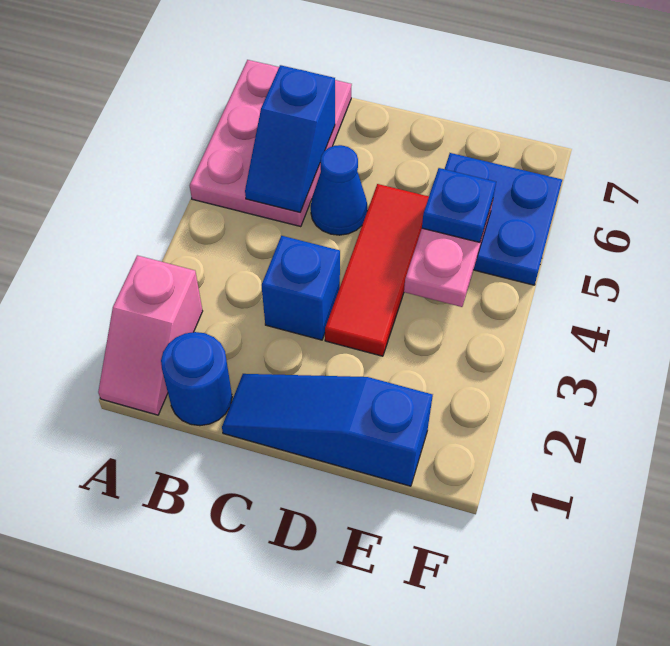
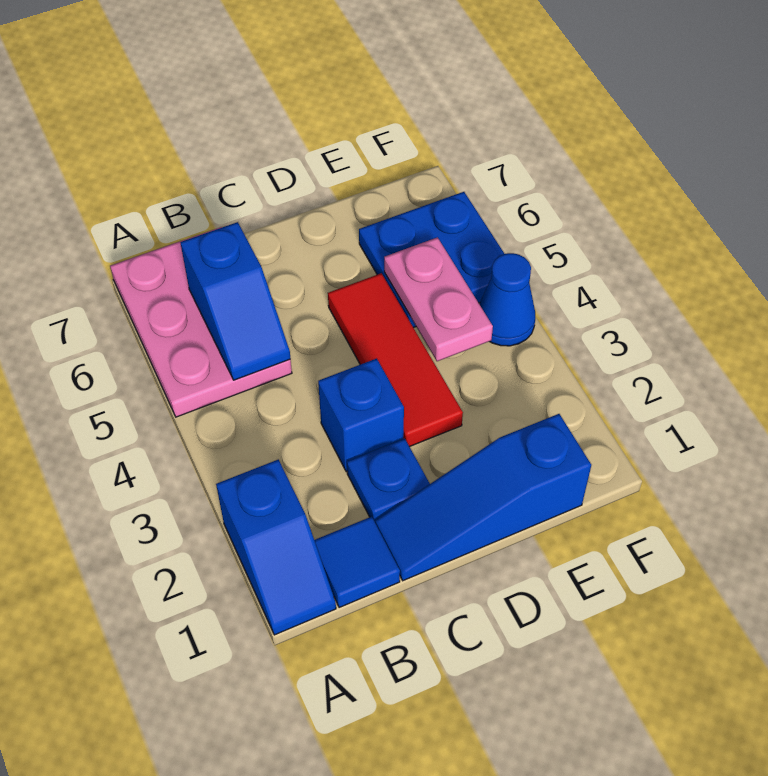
pink slope A1:A2 level 1 top 2 -> blue slope A1:A2 level 1 top 2
blue round brick B1 level 1 -> blue tile B1 level 1
blue cone C5 level 1 -> blue cone F4 level 1
blue plate E5 level 3 -> blue plate C2 level 1

